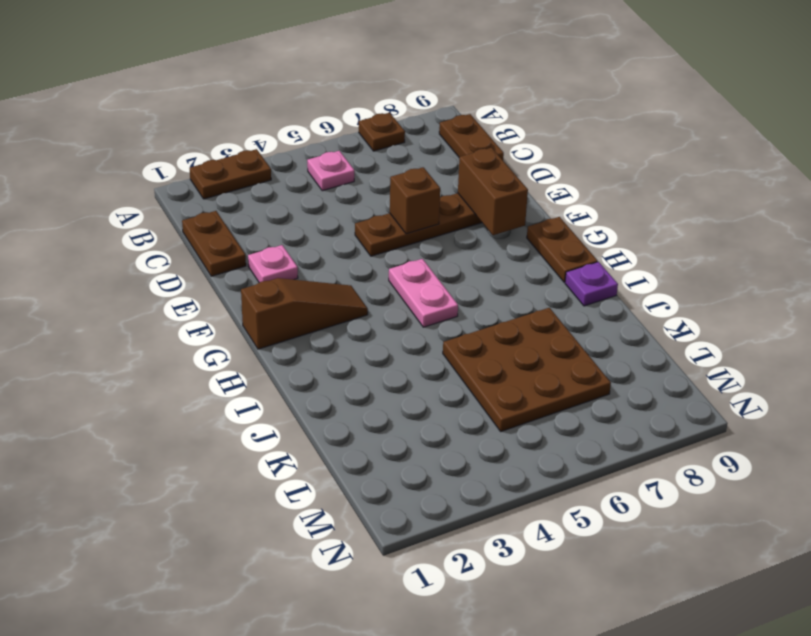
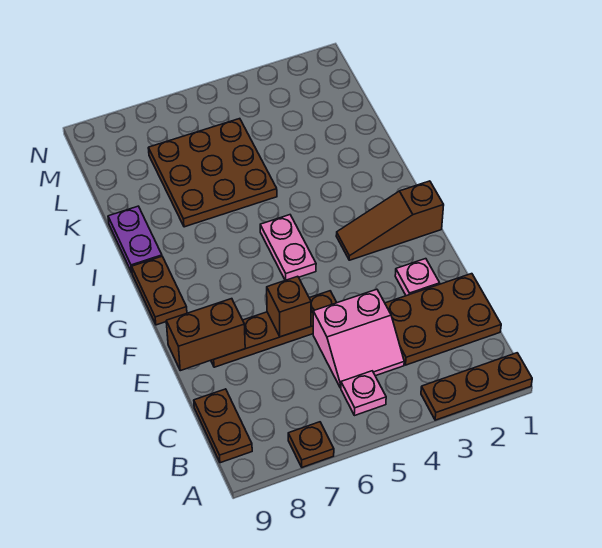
brown plate A2:A3 level 1 -> brown plate A1:A3 level 1
brown plate C1:D1 level 1 -> brown plate C1:D3 level 1
none -> pink slope C4:D5 level 1 top D
brown brick E8:F8 level 2 -> brown brick E8:E9 level 2
purple plate I9 level 1 -> purple plate I9:J9 level 1

